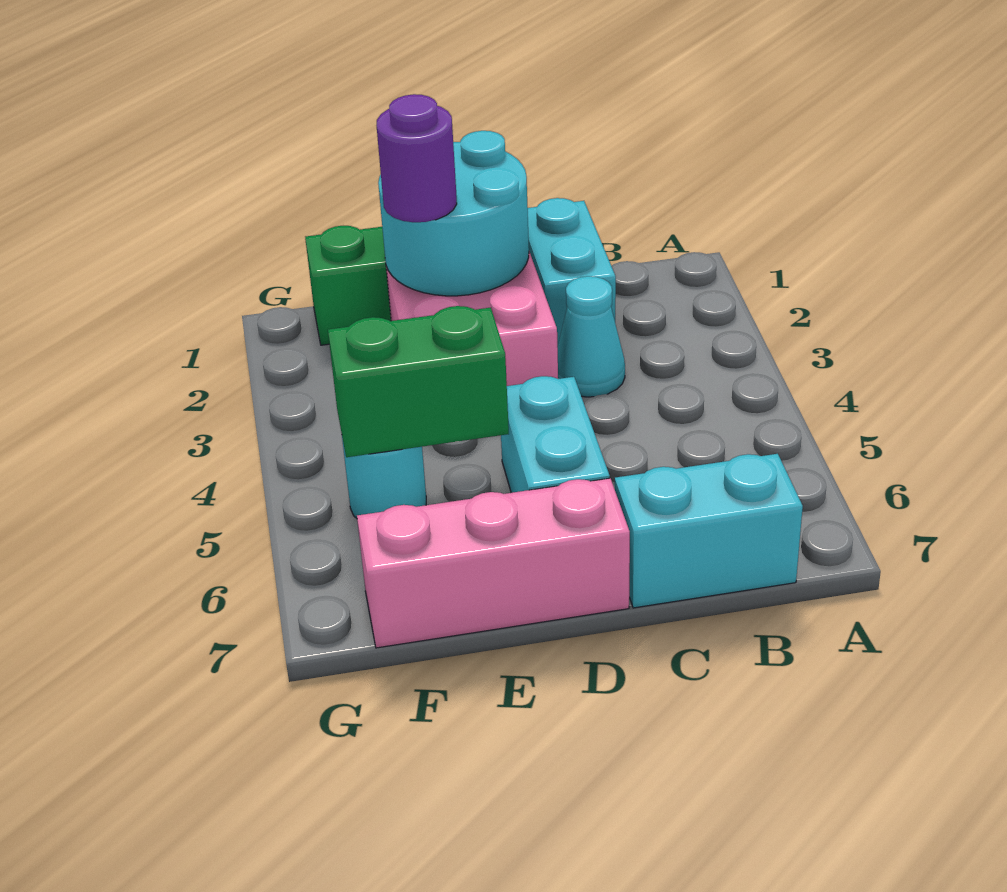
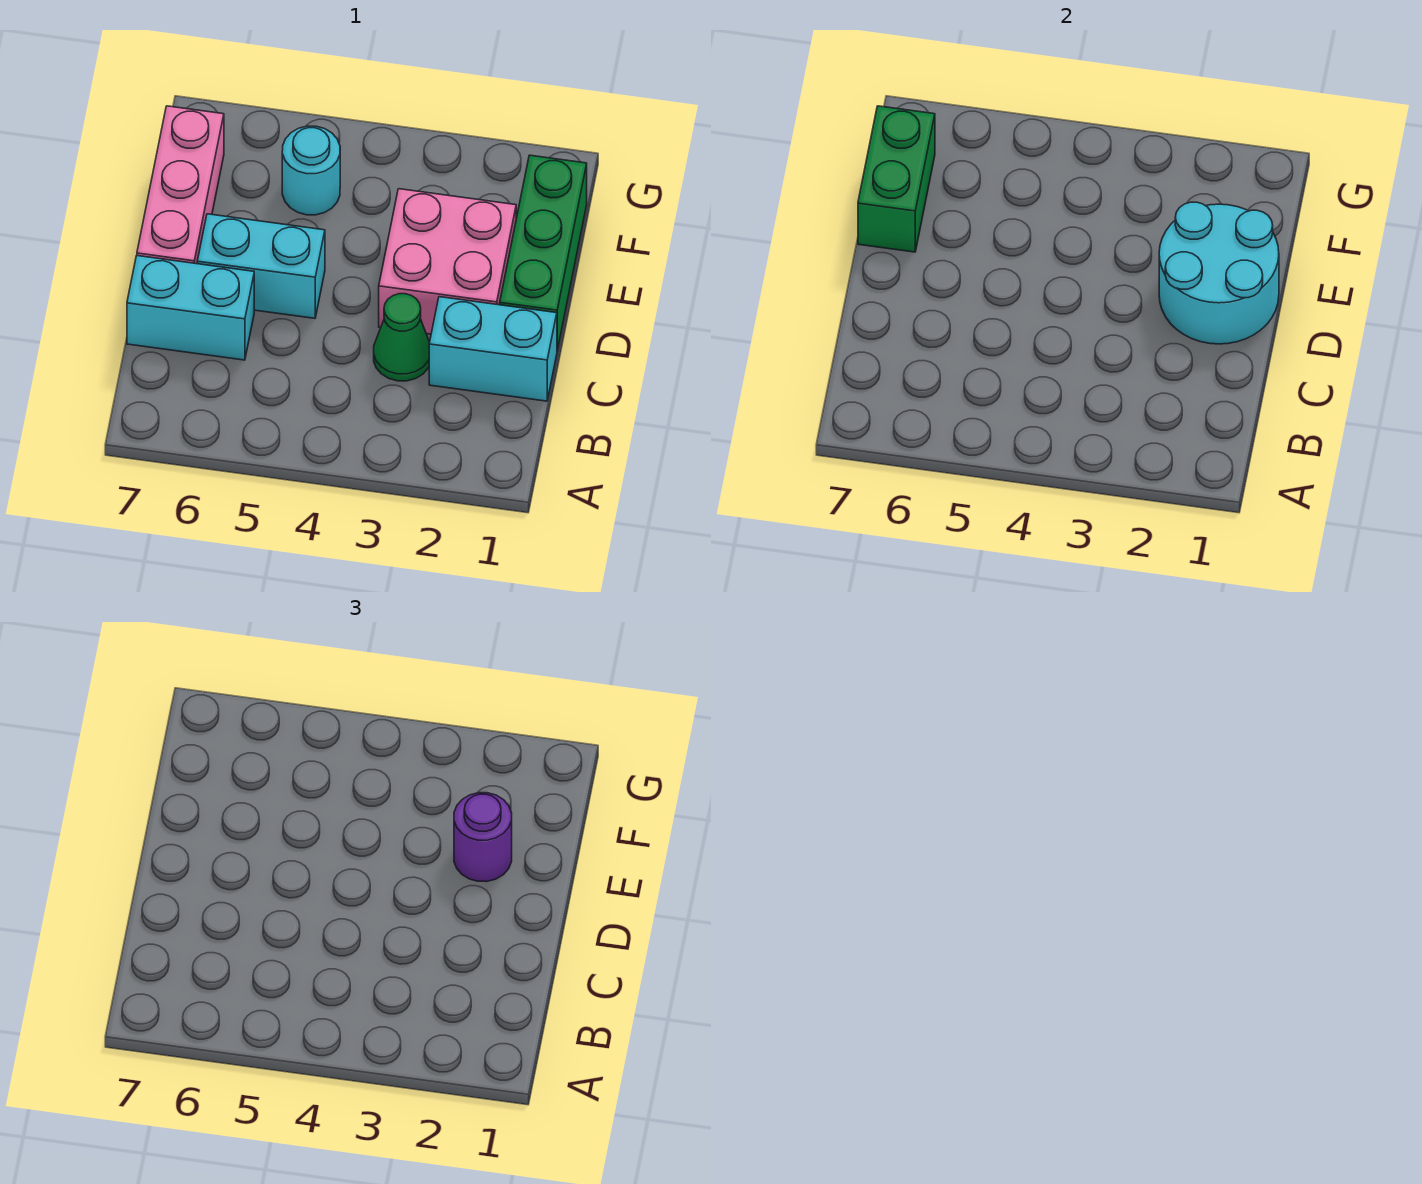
cyan brick B7:C7 level 1 -> cyan brick C6:C7 level 1
cyan cone C3 level 1 -> green cone C3 level 1
green brick E5:F5 level 2 -> green brick E7:F7 level 2

